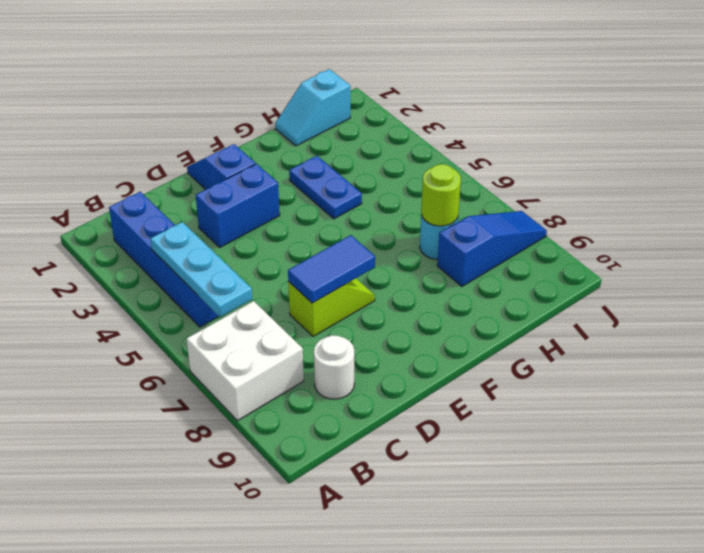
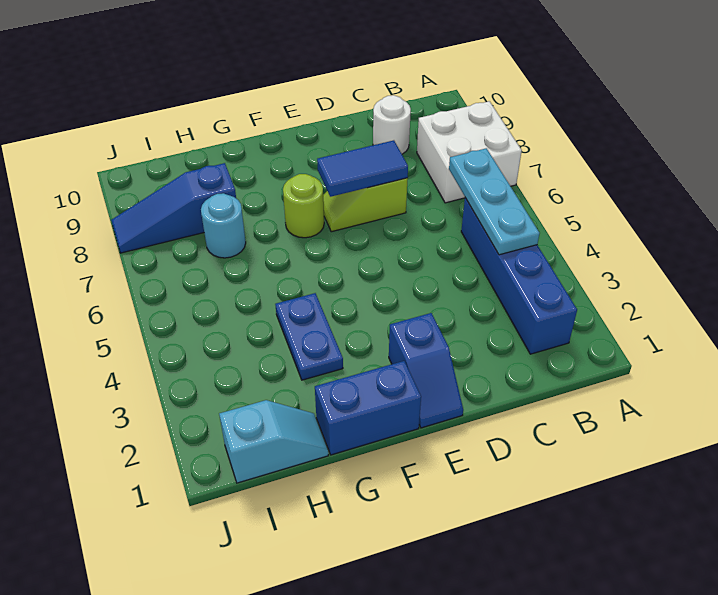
blue brick D3:E3 level 1 -> blue brick F1:G1 level 1
lime round brick H7 level 2 -> lime round brick F7 level 1

